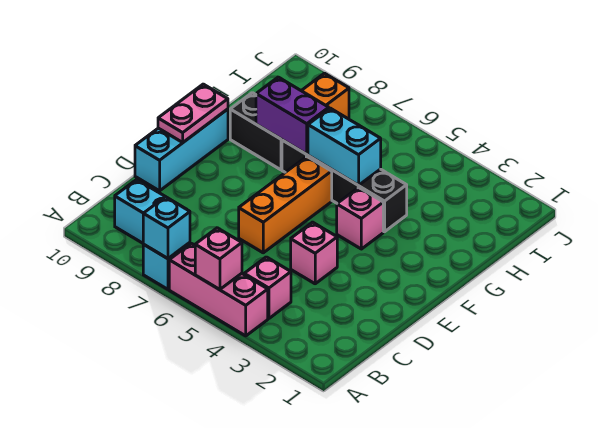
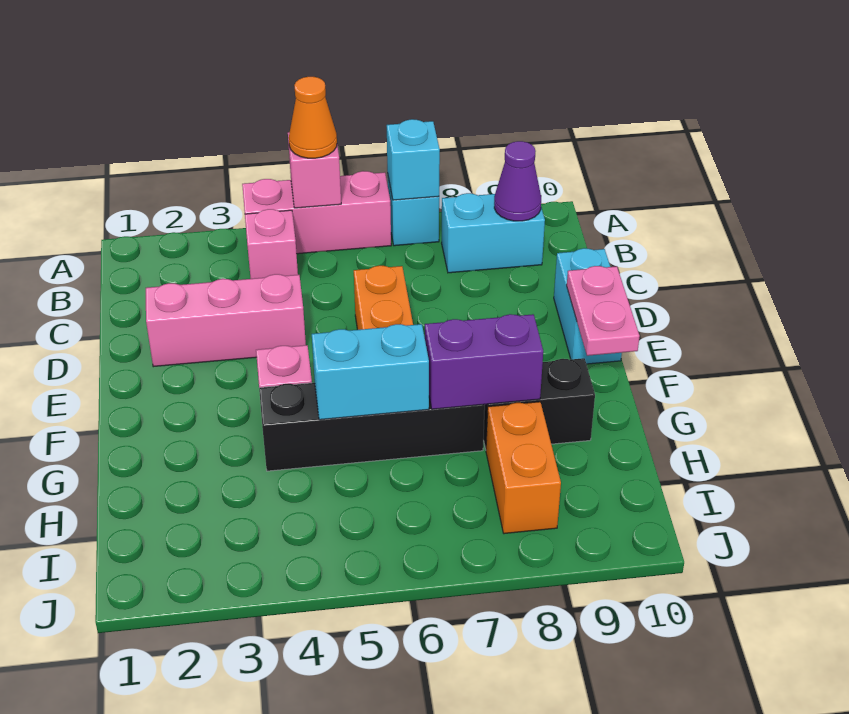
none -> orange cone A5 level 3
none -> purple cone B9 level 2
pink brick D4 level 1 -> pink brick D2:D4 level 1
cyan brick D10:F10 level 1 -> cyan brick D10:E10 level 1

